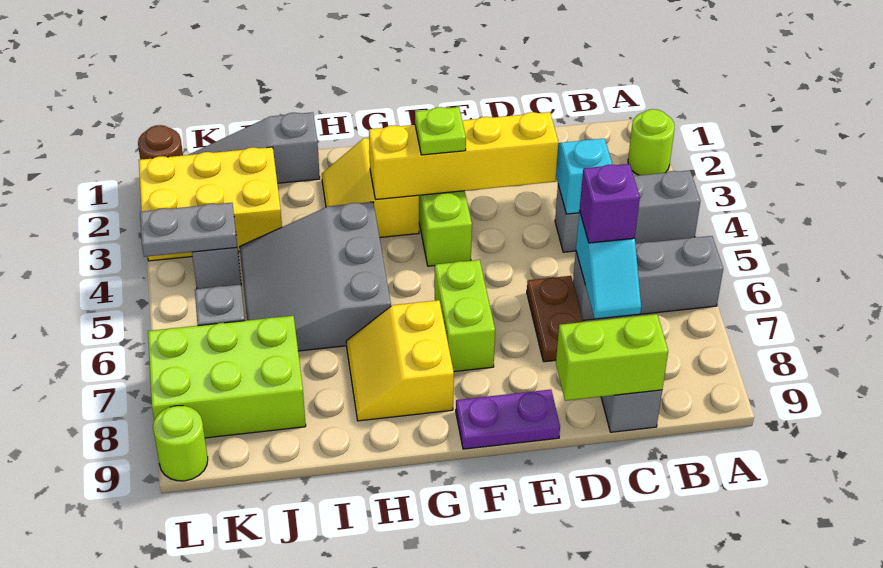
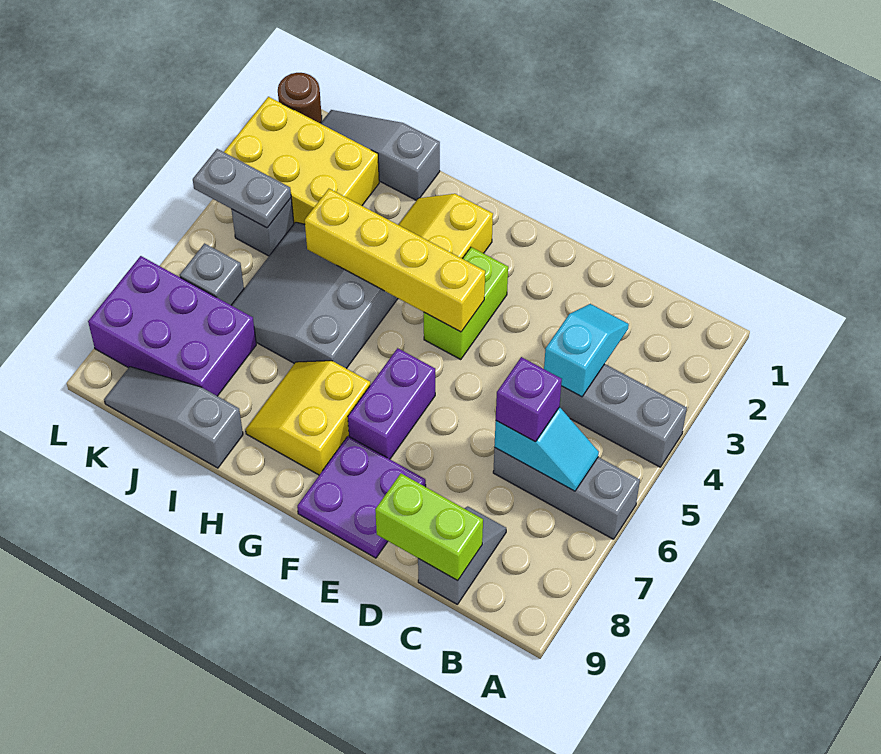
lime round brick A2 level 1 -> none
cyan slope C6:C7 level 2 top 6 -> cyan slope B6:C6 level 2 top C
yellow brick D3:G3 level 2 -> yellow brick F4:I4 level 2
brown plate D6:D7 level 1 -> none
purple plate E9:F9 level 1 -> purple plate E8:F9 level 1
lime plate F3 level 3 -> none
lime brick F6:F7 level 1 -> purple brick F6:F7 level 1
none -> grey slope I9:K9 level 1 top I
lime brick J7:L8 level 1 -> purple brick J7:L8 level 1
lime round brick L9 level 1 -> none

